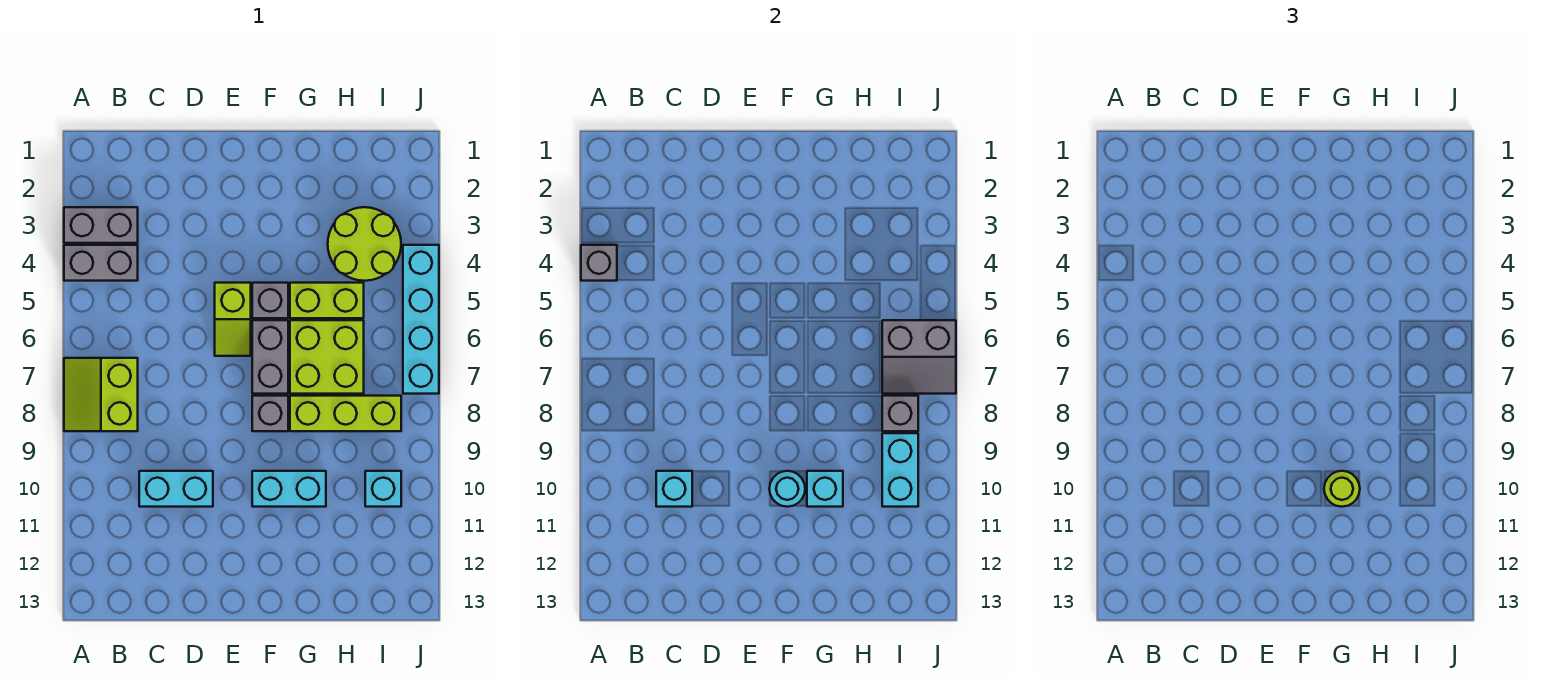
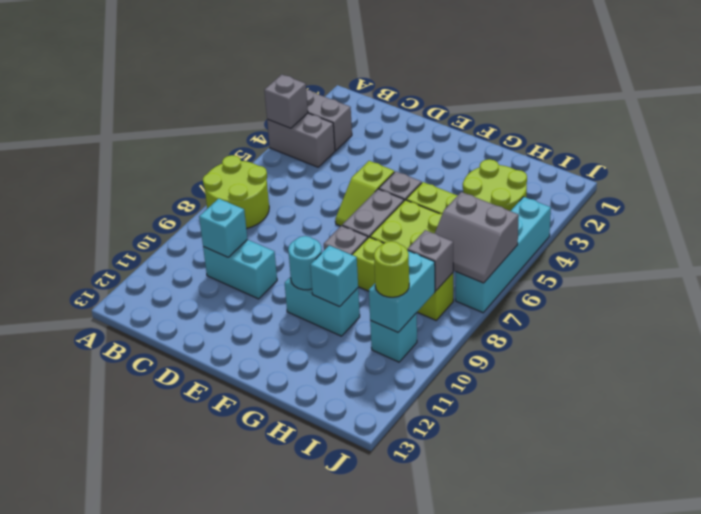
lime slope A7:B8 level 1 top B -> lime round brick A7:B8 level 1
lime round brick G10 level 3 -> lime round brick I10 level 3

